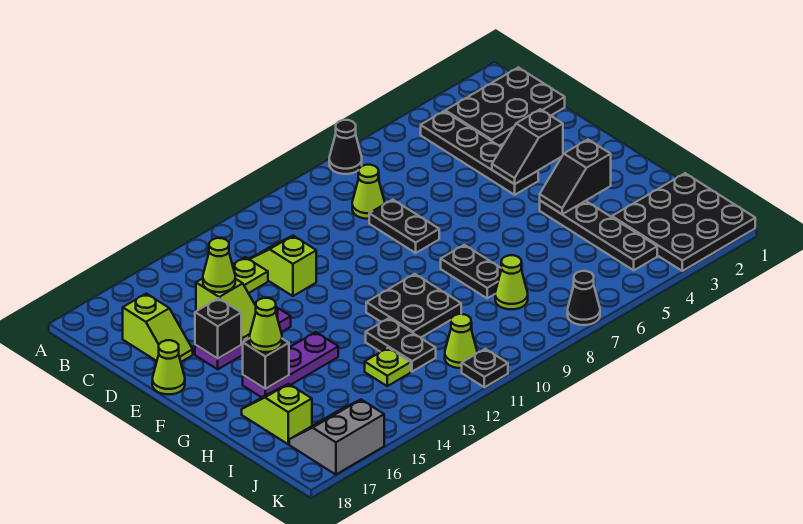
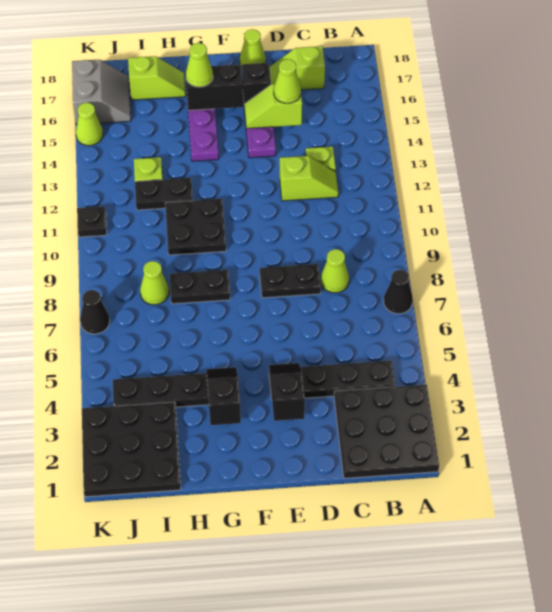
black plate B1:C3 level 1 -> black plate A1:C3 level 1
black brick G16 level 2 -> black brick F16:G16 level 2
lime cone J11 level 1 -> lime cone K15 level 1

